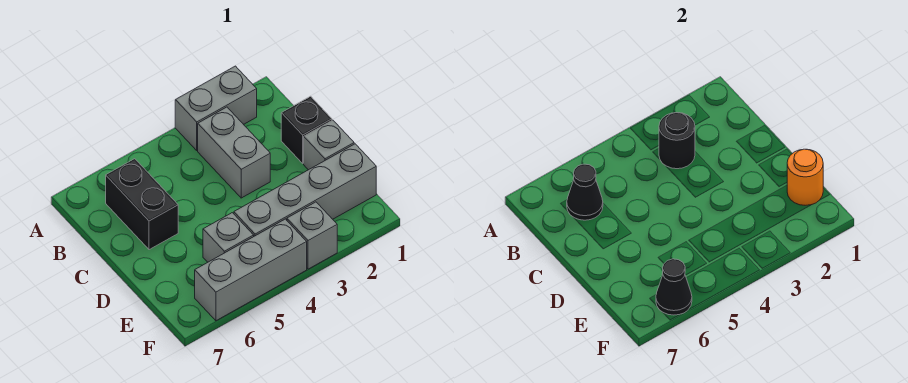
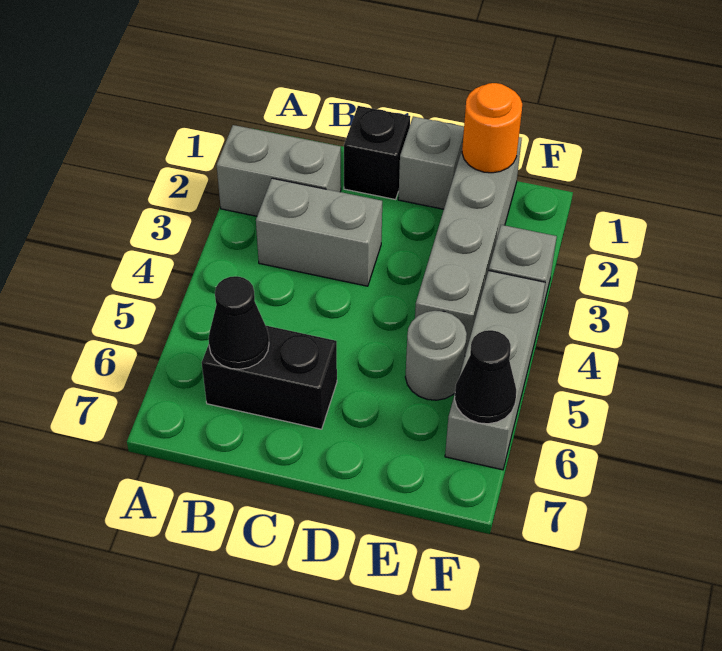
grey brick A2:A3 level 1 -> grey brick A2:B2 level 1
black round brick B3 level 2 -> none
grey brick E5 level 1 -> grey round brick E5 level 1

